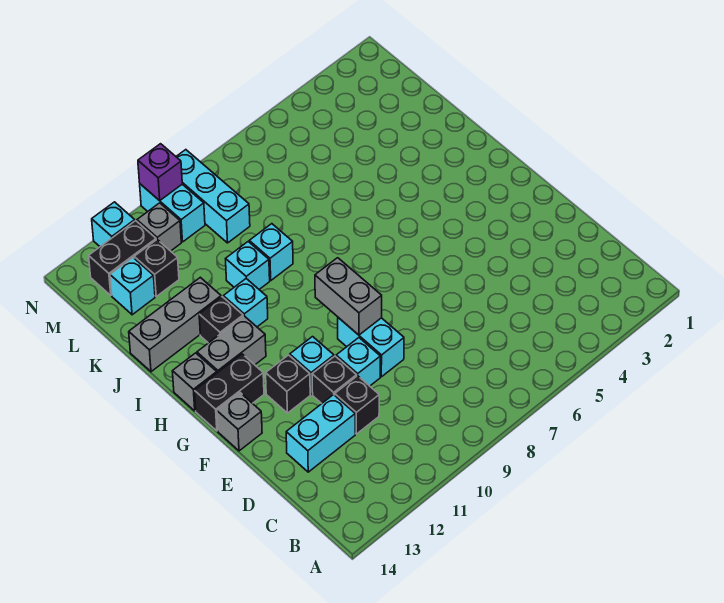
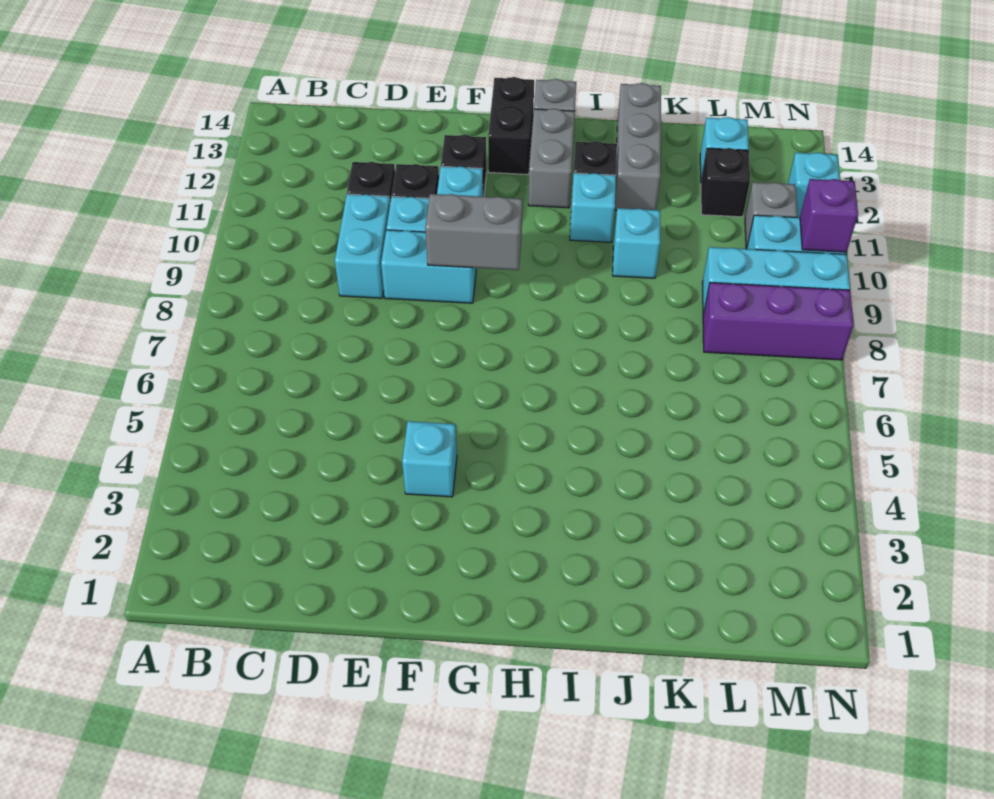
cyan brick D12:D13 level 1 -> cyan brick D9:D10 level 1
grey brick F14 level 1 -> none
cyan brick J9 level 1 -> cyan brick F4 level 1
none -> purple brick L8:N8 level 1
black brick M12:M13 level 1 -> none

